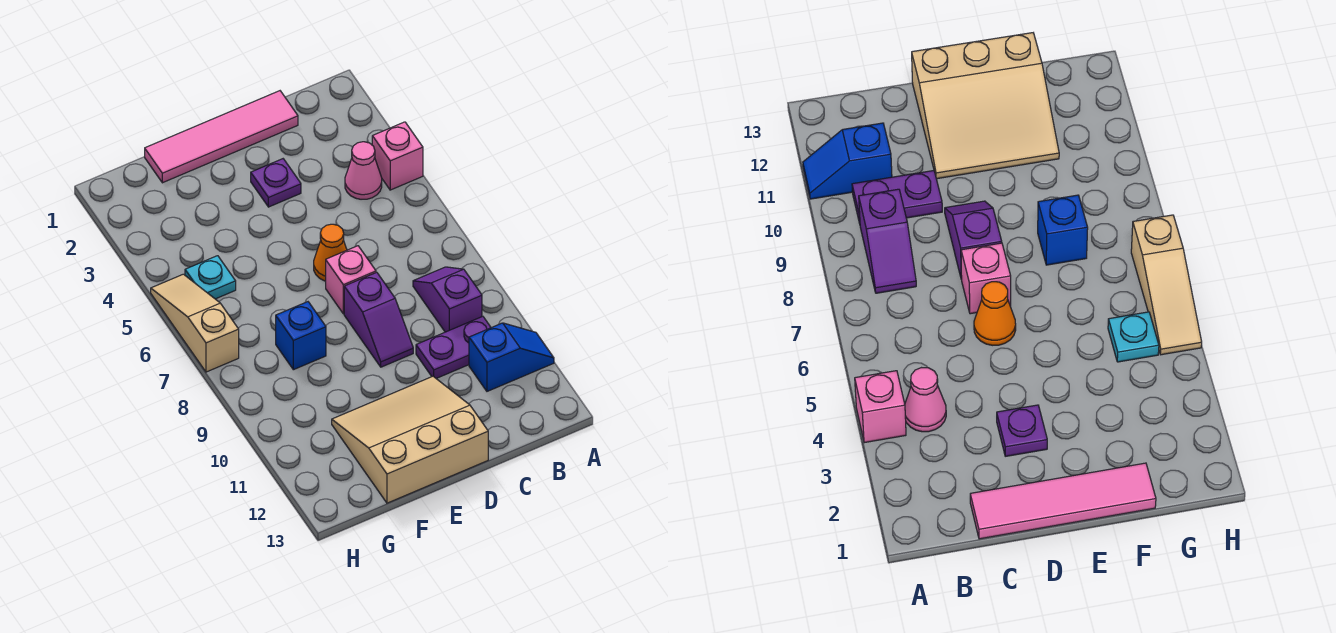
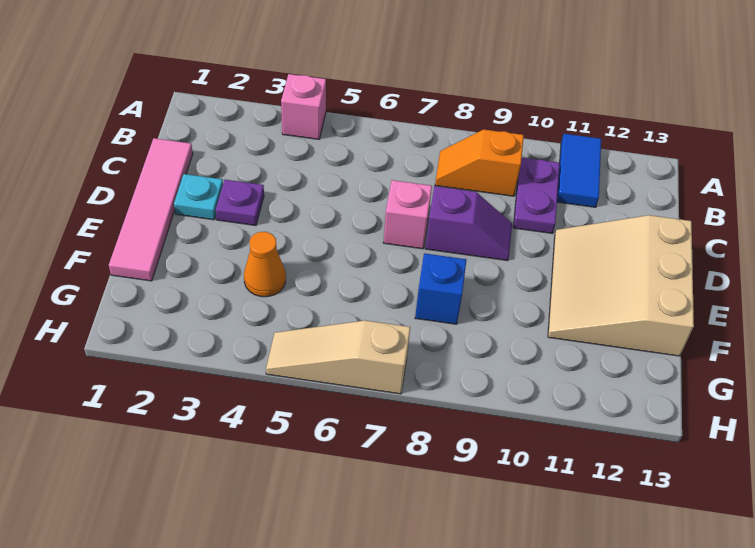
blue slope A11:B11 level 1 top B -> blue tile A11:B11 level 1
pink cone B4 level 1 -> none
purple slope B8:B9 level 1 top 9 -> orange slope B8:B9 level 1 top 9
orange cone D6 level 1 -> orange cone F4 level 1
cyan plate G5 level 1 -> cyan plate D2 level 1

